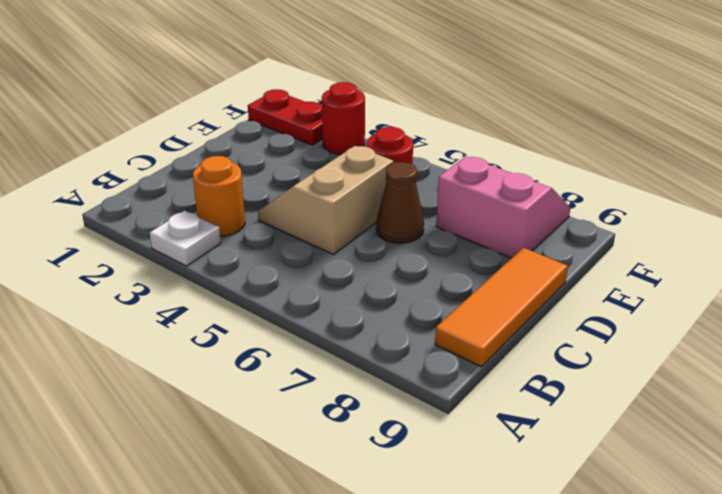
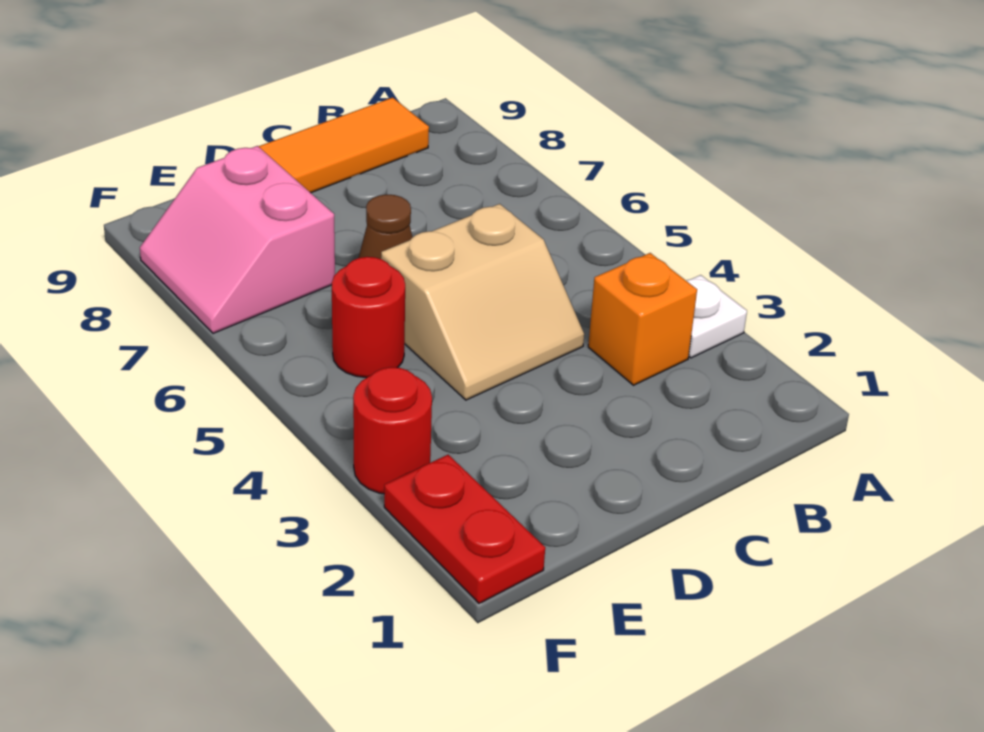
orange round brick B3 level 1 -> orange brick B3 level 1

